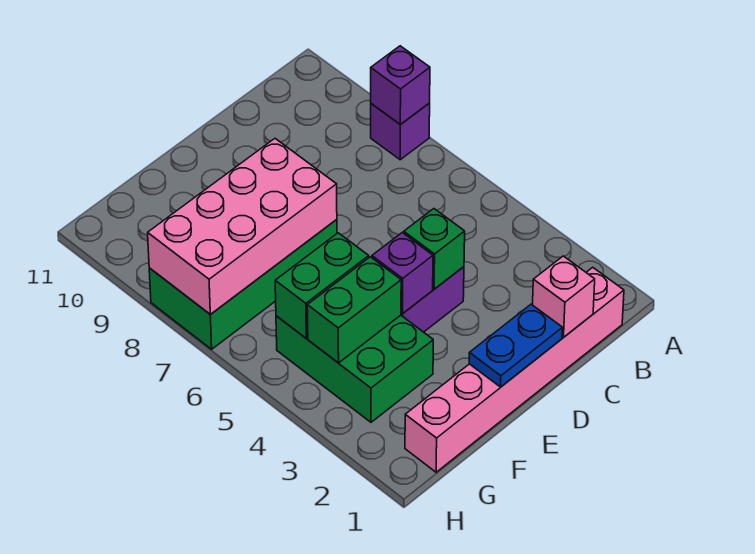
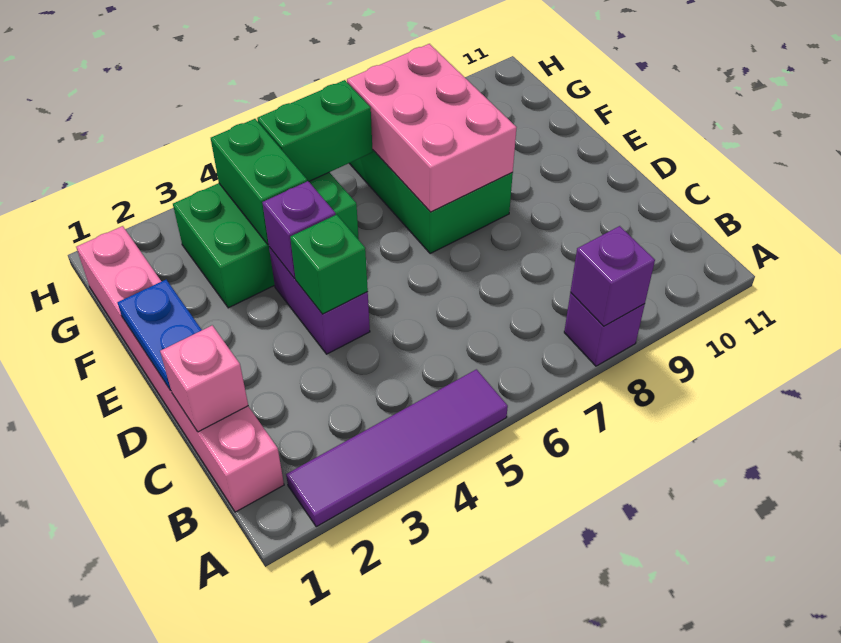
none -> purple tile A2:A5 level 1
pink brick E7:H8 level 2 -> pink brick E7:G8 level 2
green brick F5:G5 level 2 -> green brick G5:G6 level 2

